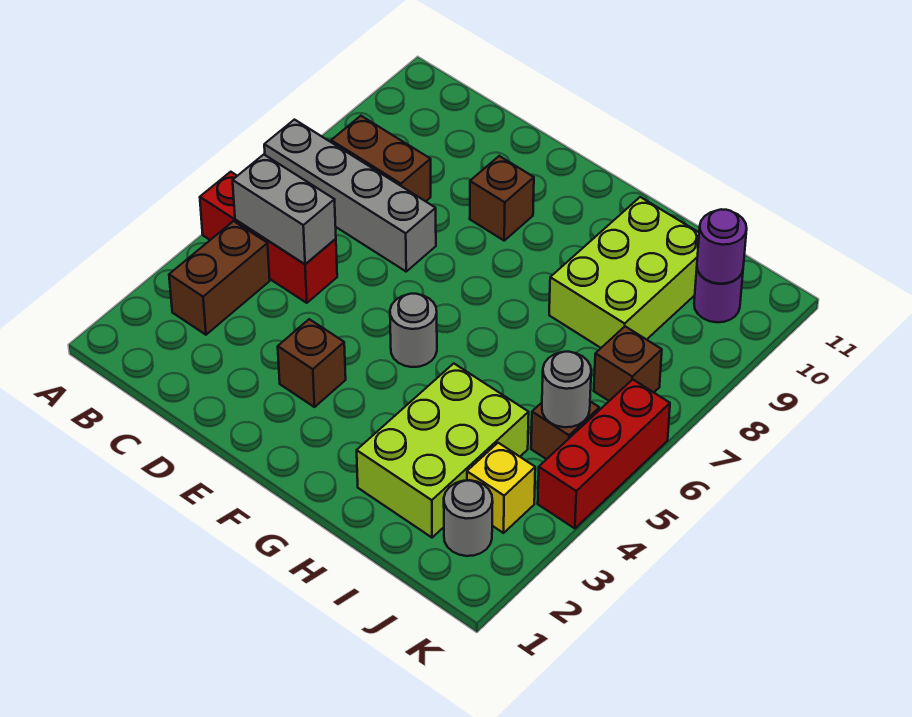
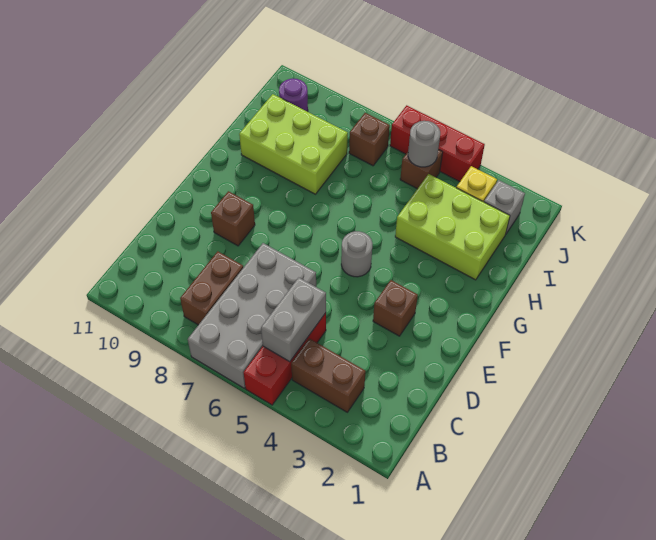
grey brick A7:D7 level 1 -> grey brick A6:D7 level 1
grey round brick J2 level 1 -> grey brick J2 level 1
purple round brick J10 level 2 -> none

